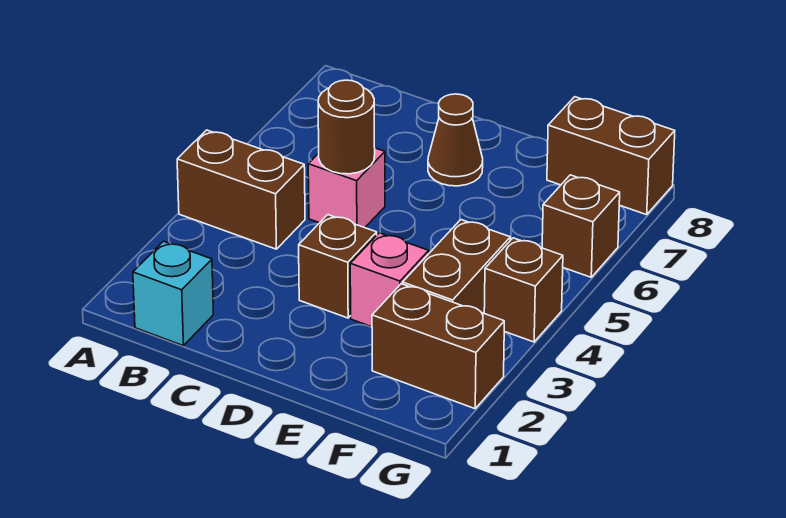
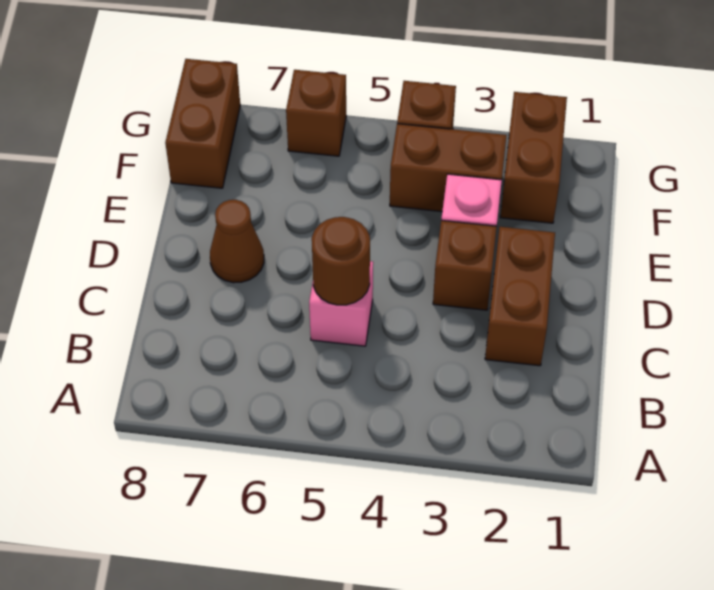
brown brick A4:B4 level 1 -> brown brick C2:D2 level 1
cyan brick B1 level 1 -> none

